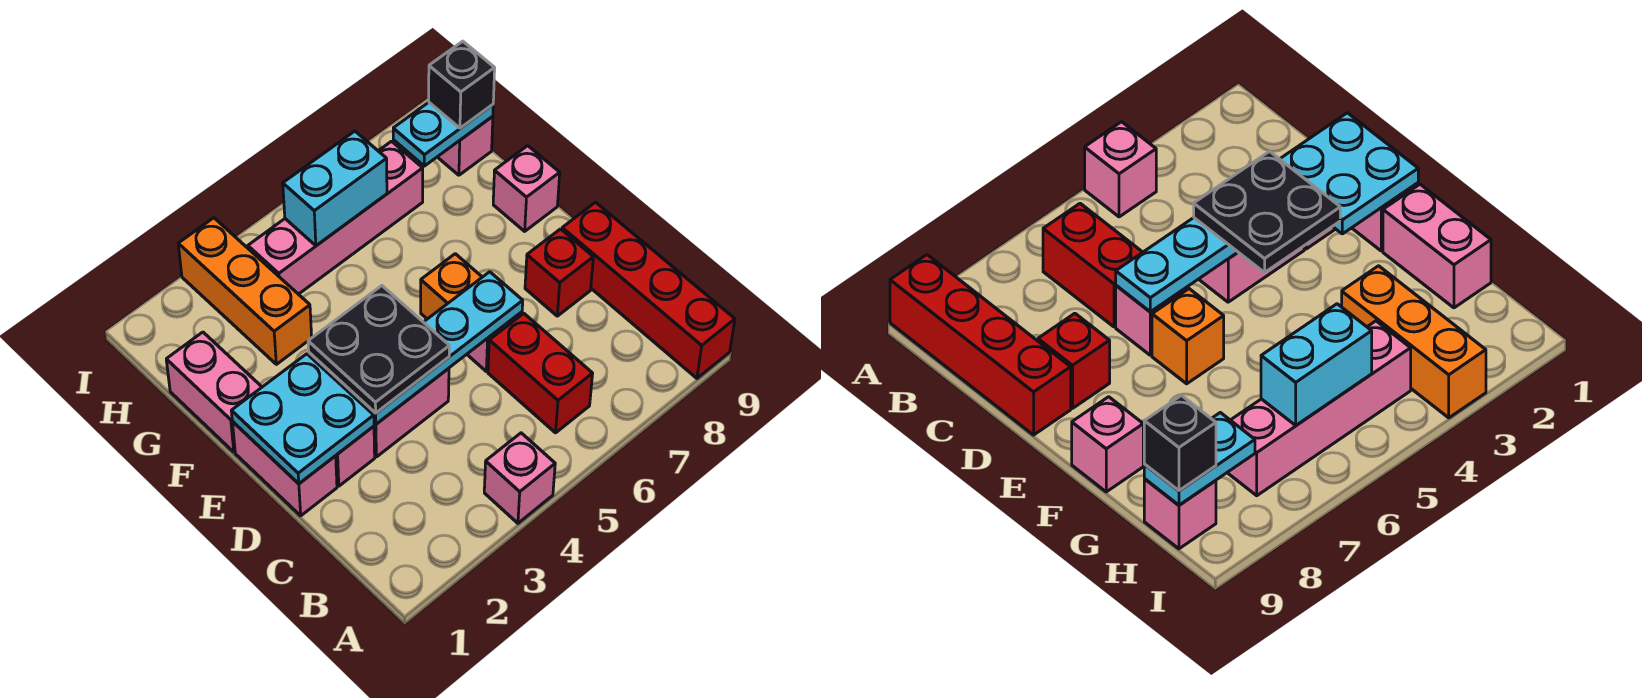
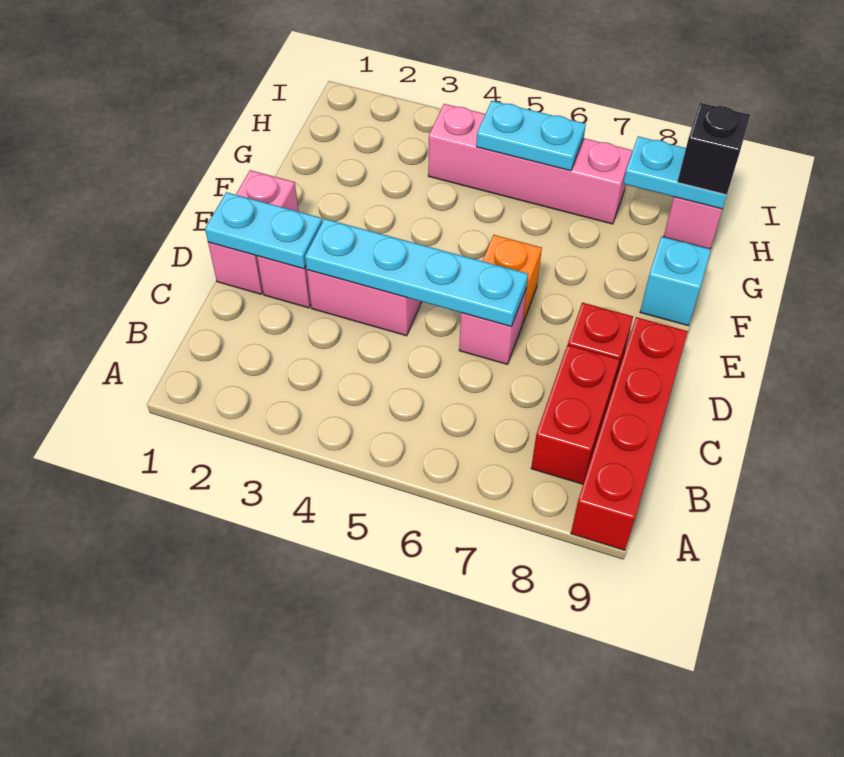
pink brick A4 level 1 -> none
red brick B6:C6 level 1 -> red brick B8:C8 level 1
cyan plate D1:E2 level 2 -> cyan plate D1:D2 level 2
black plate D3:E4 level 3 -> none
pink brick F1:G1 level 1 -> none
pink brick F9 level 1 -> cyan brick F9 level 1
orange brick G3:I3 level 1 -> none
cyan brick H5:H6 level 2 -> cyan plate H5:H6 level 2

